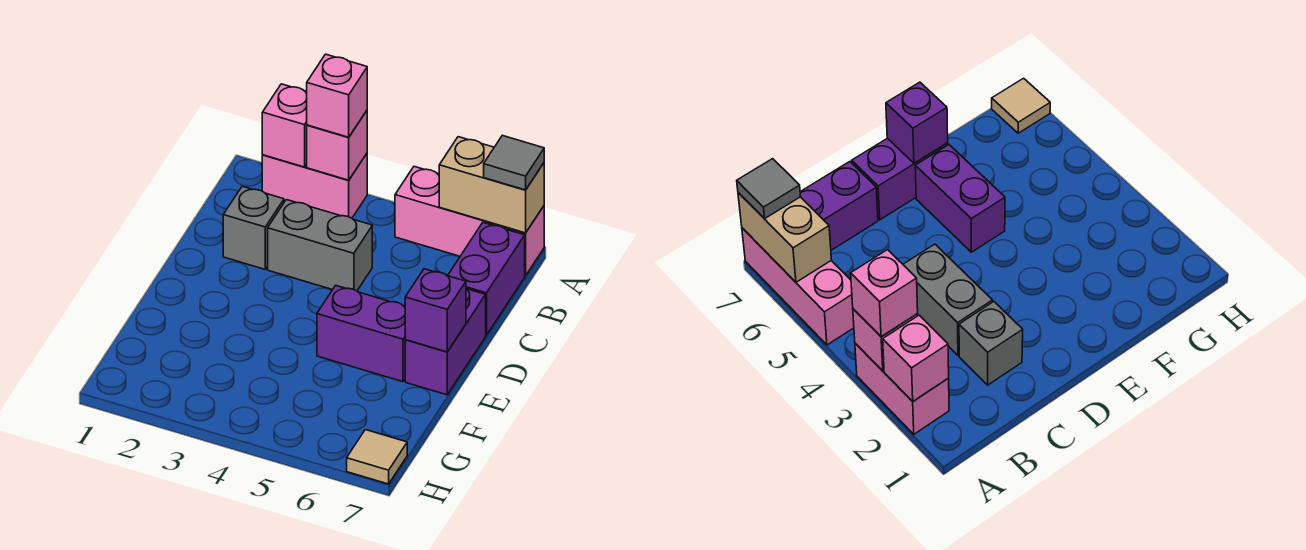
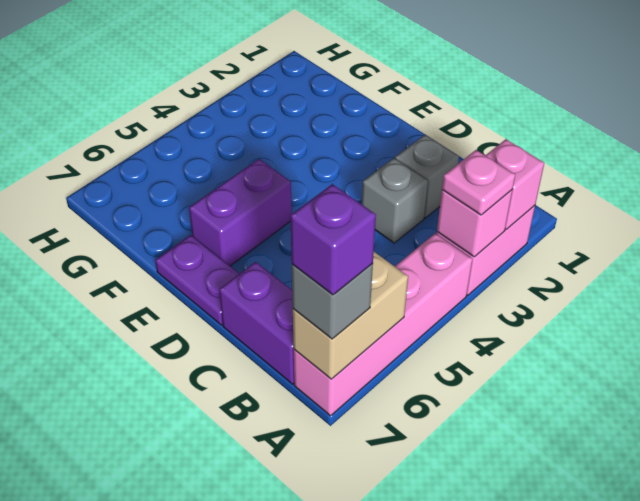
pink brick A3 level 3 -> pink plate A3 level 3
pink brick A5:A7 level 1 -> pink brick A4:A7 level 1
grey tile A7 level 3 -> grey brick A7 level 3
grey brick C3:C4 level 1 -> grey brick C3 level 1
purple brick D7:E7 level 1 -> purple plate D7:E7 level 1
purple brick E7 level 2 -> purple brick A7 level 4
tan tile H7 level 1 -> none

